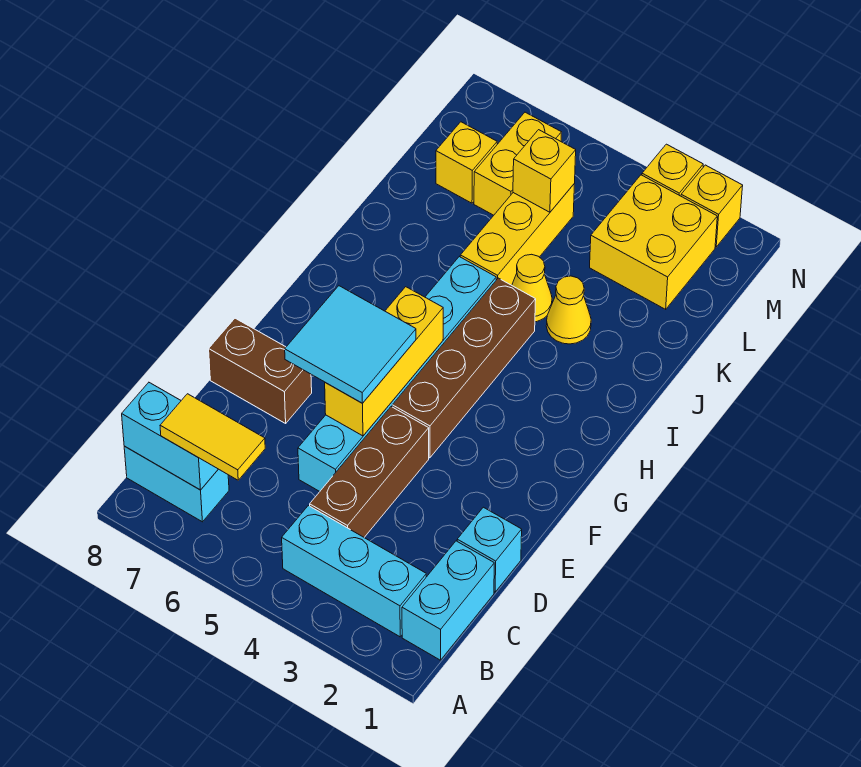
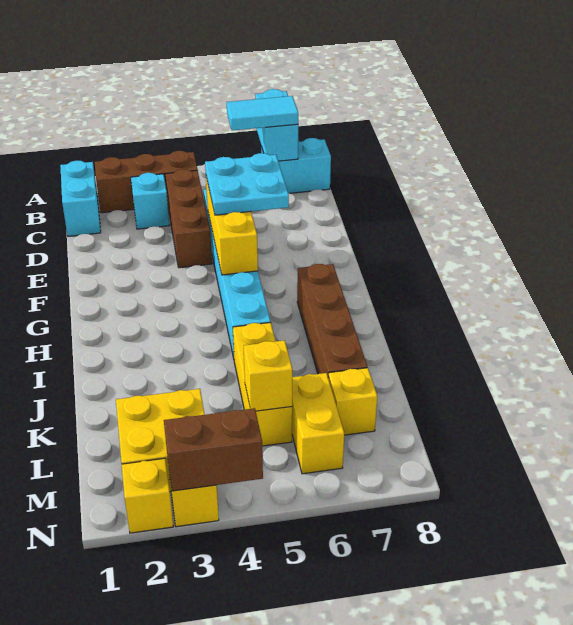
cyan brick B2:B4 level 1 -> brown brick B2:B4 level 1
yellow tile B6:B7 level 3 -> cyan tile B6:B7 level 3
cyan brick B7:B8 level 2 -> cyan brick A7:B7 level 2
cyan brick D1 level 1 -> cyan brick C3 level 1
cyan tile E5:F6 level 3 -> cyan plate E5:F6 level 3
brown brick E7:E8 level 1 -> brown brick N3:N4 level 2
brown brick F4:I4 level 1 -> brown brick H7:K7 level 1
yellow cone J3 level 1 -> none
yellow cone J4 level 1 -> none

